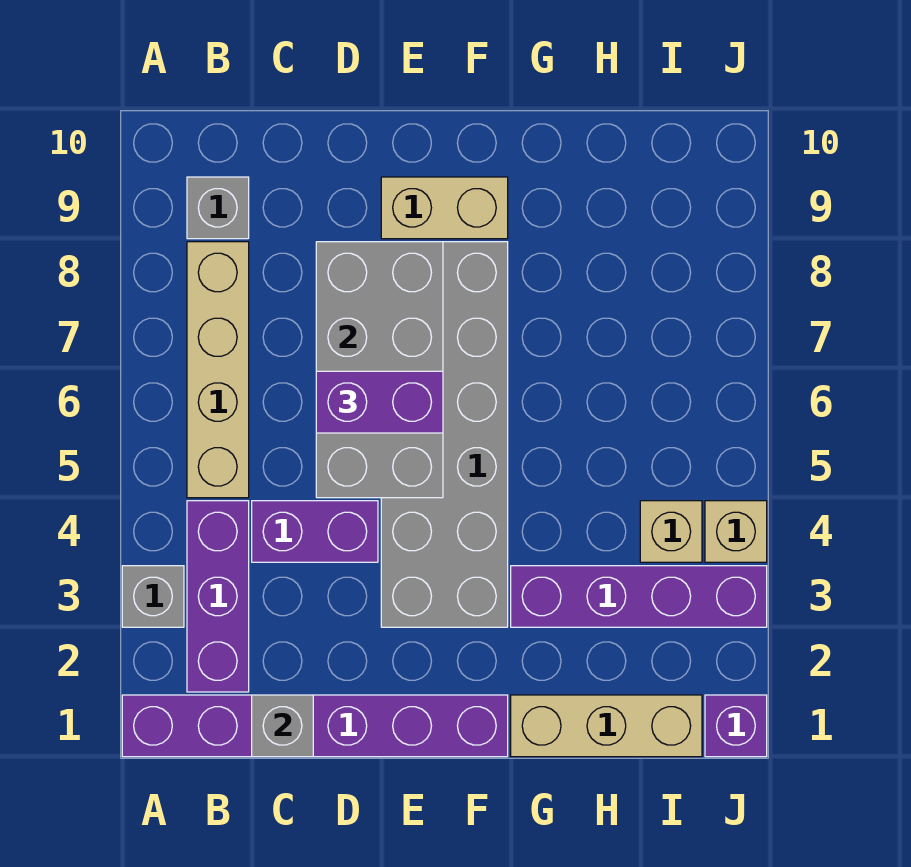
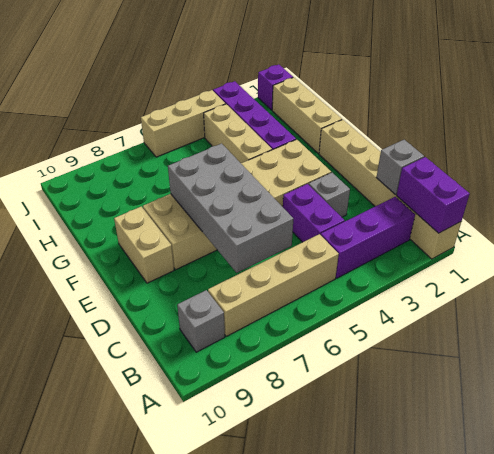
purple brick A1:F1 level 1 -> tan brick A1:F1 level 1
grey brick A3 level 1 -> grey brick D3 level 1
grey brick D5:E8 level 2 -> grey brick C6:F7 level 2
purple brick D6:E6 level 3 -> purple brick A1:B1 level 2
grey brick E3:F8 level 1 -> tan brick E3:F8 level 1
tan brick I4 level 1 -> tan brick G4:I4 level 1
tan brick J4 level 1 -> tan brick J4:J6 level 1

